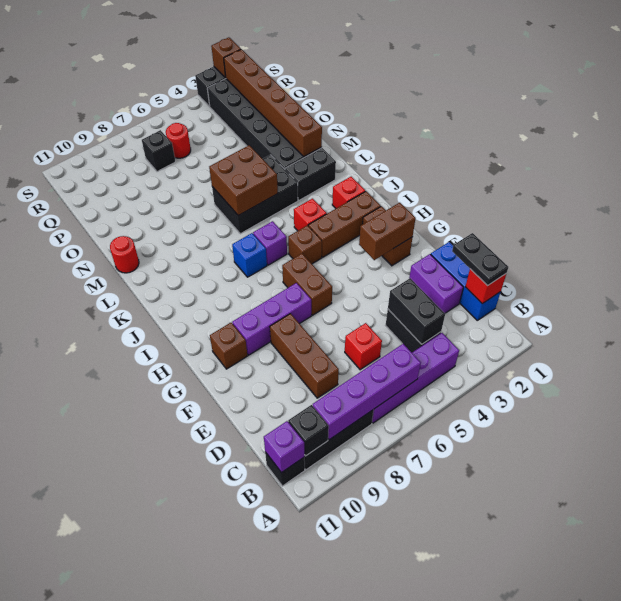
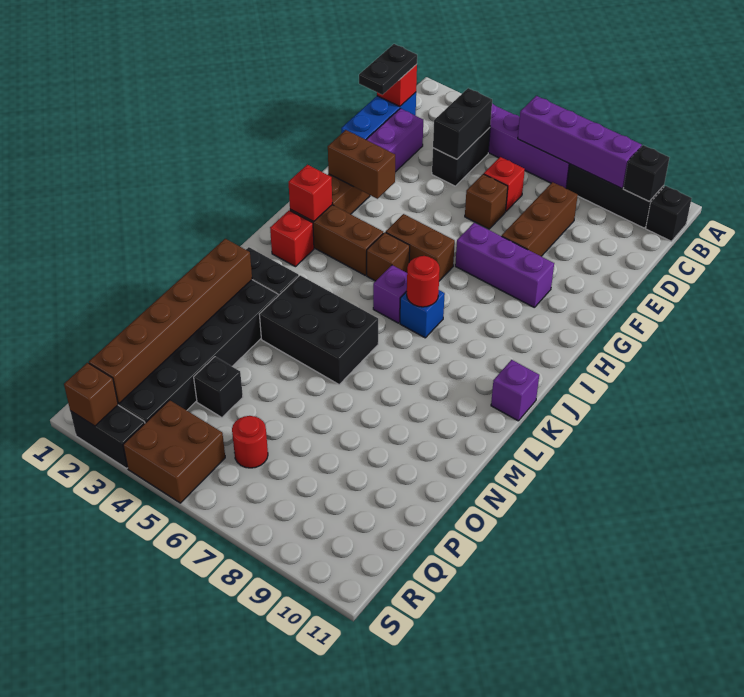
purple brick B11 level 2 -> purple brick K11 level 1
brown brick G6:H6 level 1 -> brown brick H5:H6 level 1
brown brick G10 level 1 -> brown brick E6 level 1
red brick J4 level 1 -> red brick I2 level 2
brown brick L5:M6 level 2 -> brown brick R4:S5 level 1
red round brick M11 level 1 -> red round brick J7 level 2
black brick Q7 level 1 -> black brick P4 level 1

